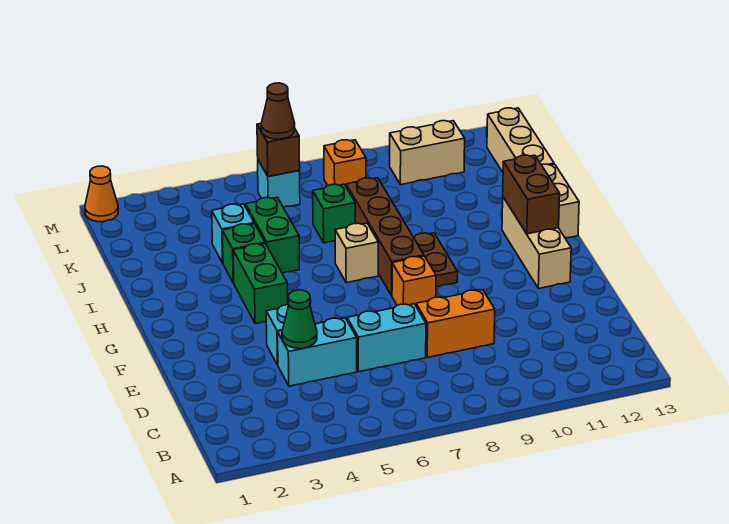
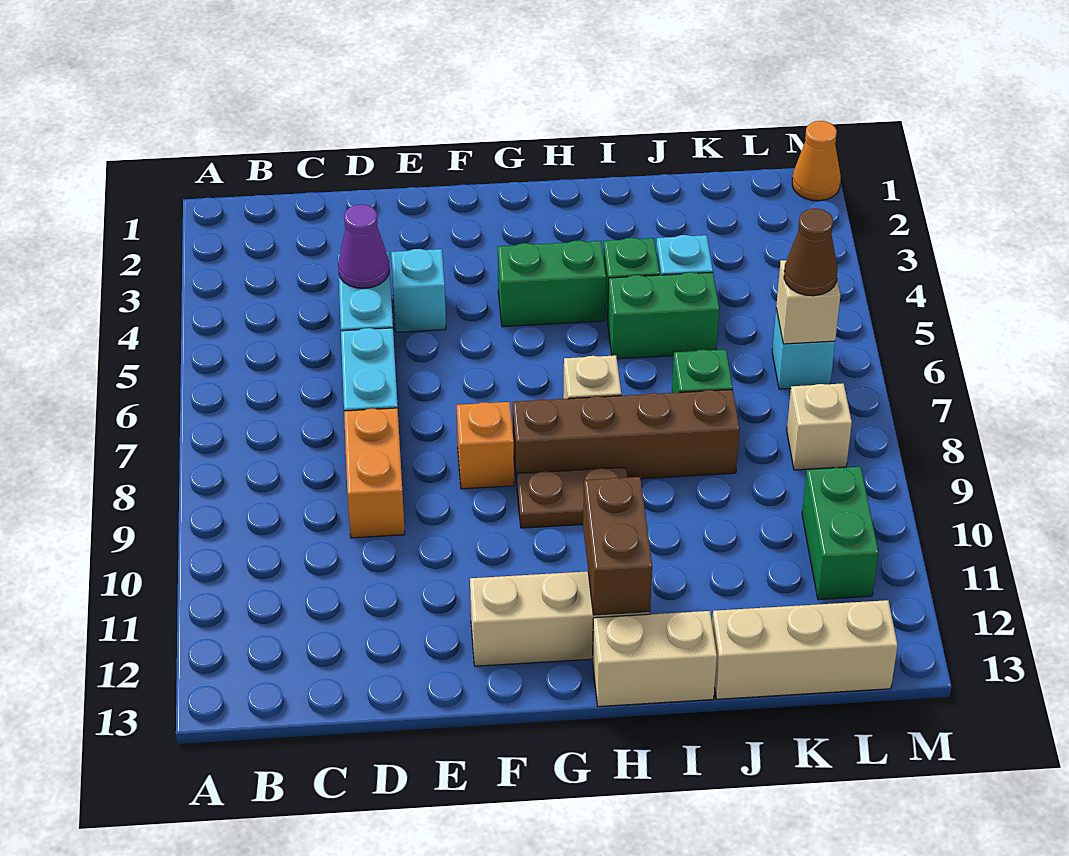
green cone D4 level 2 -> purple cone D4 level 2
brown brick G12:H12 level 2 -> brown brick H11:H12 level 2
brown brick L6 level 2 -> tan brick L6 level 2
orange brick L8 level 1 -> tan brick L8 level 1
tan brick L10:L11 level 1 -> green brick L10:L11 level 1

